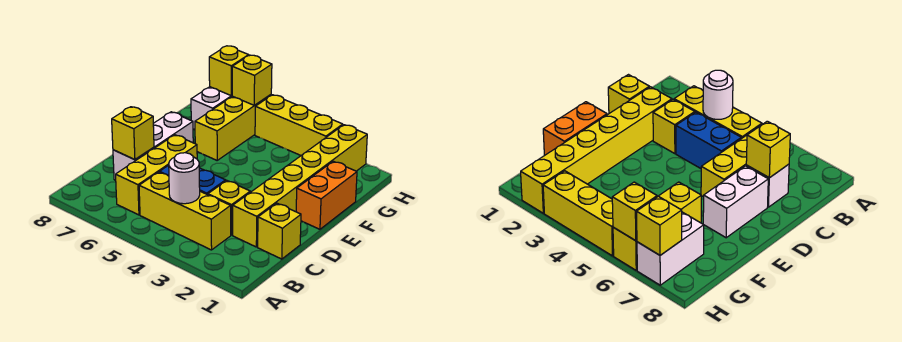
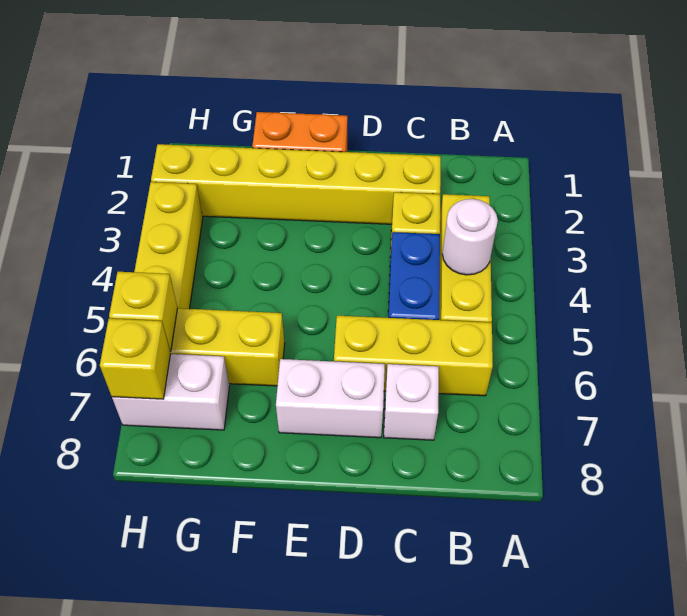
yellow brick C1 level 1 -> none
yellow brick C7 level 2 -> none

